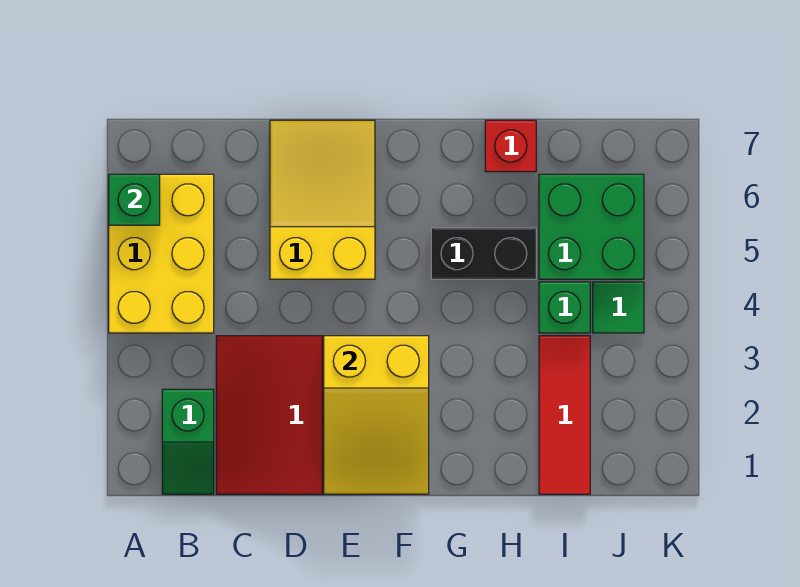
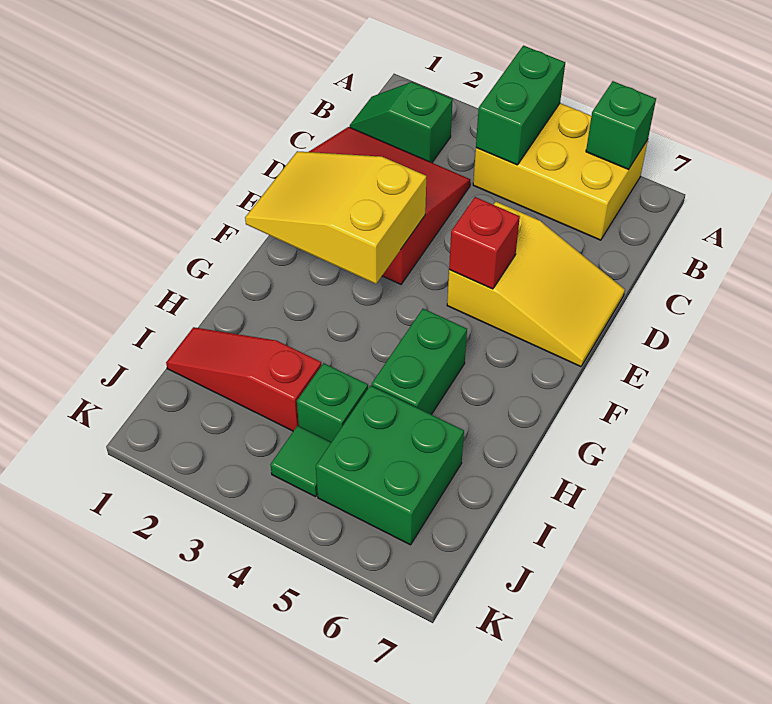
none -> green brick A4:B4 level 2
black brick G5:H5 level 1 -> green brick G5:H5 level 1
red brick H7 level 1 -> red brick E5 level 2
red tile I1:I3 level 1 -> red slope I1:I3 level 1 top 3

